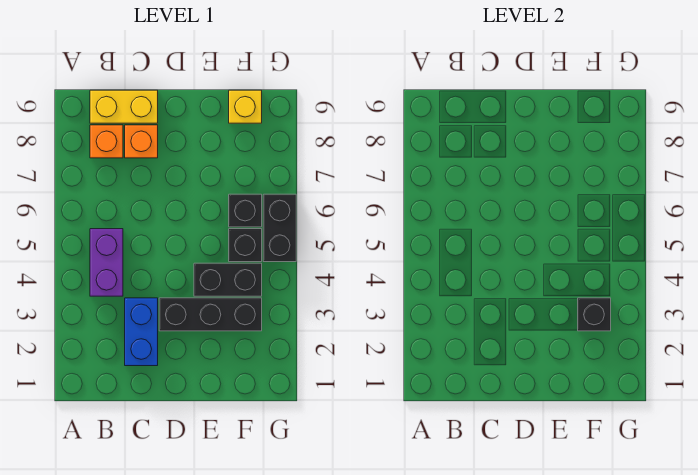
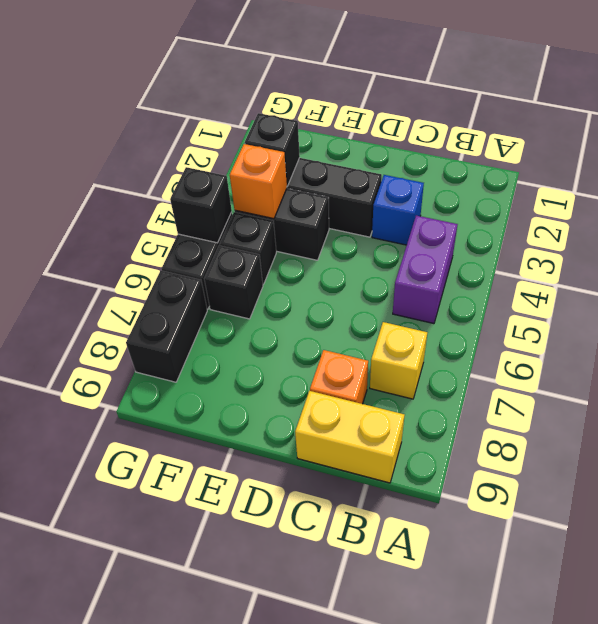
orange brick B8 level 1 -> orange brick F4 level 2
blue brick C2:C3 level 1 -> blue brick C3 level 1
yellow brick F9 level 1 -> yellow brick B7 level 1
none -> black brick G5 level 2
none -> black brick G7:G8 level 1

